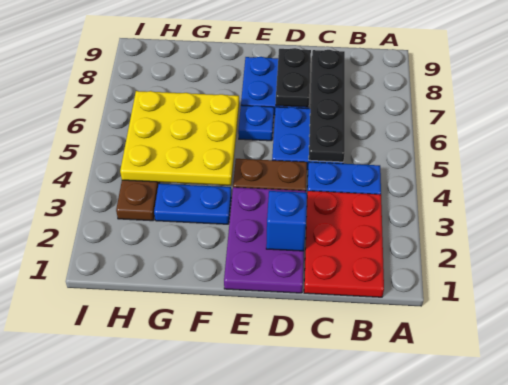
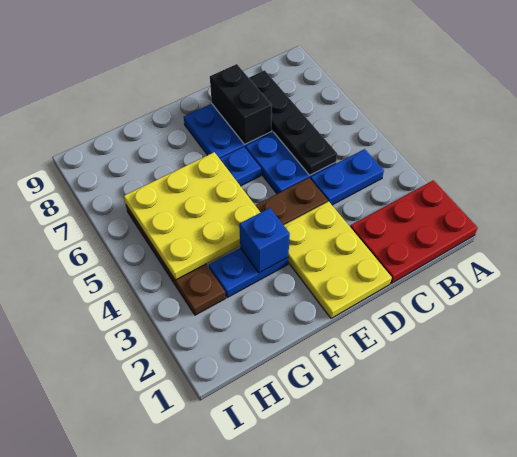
red plate B1:C3 level 1 -> red plate A1:C2 level 1
purple plate D1:E3 level 1 -> yellow plate D1:E3 level 1
blue brick D2 level 2 -> blue brick F3 level 2
black plate D7:D8 level 2 -> black brick D7:D8 level 2

